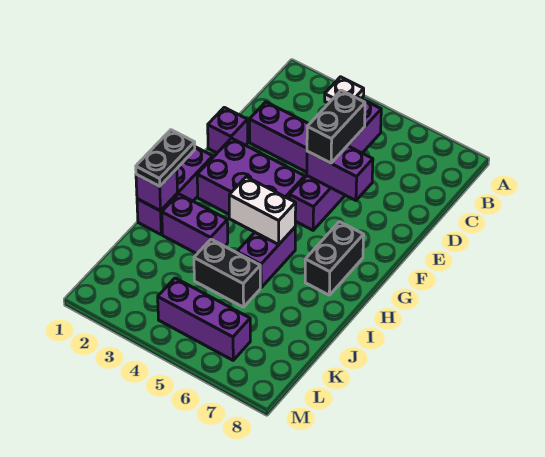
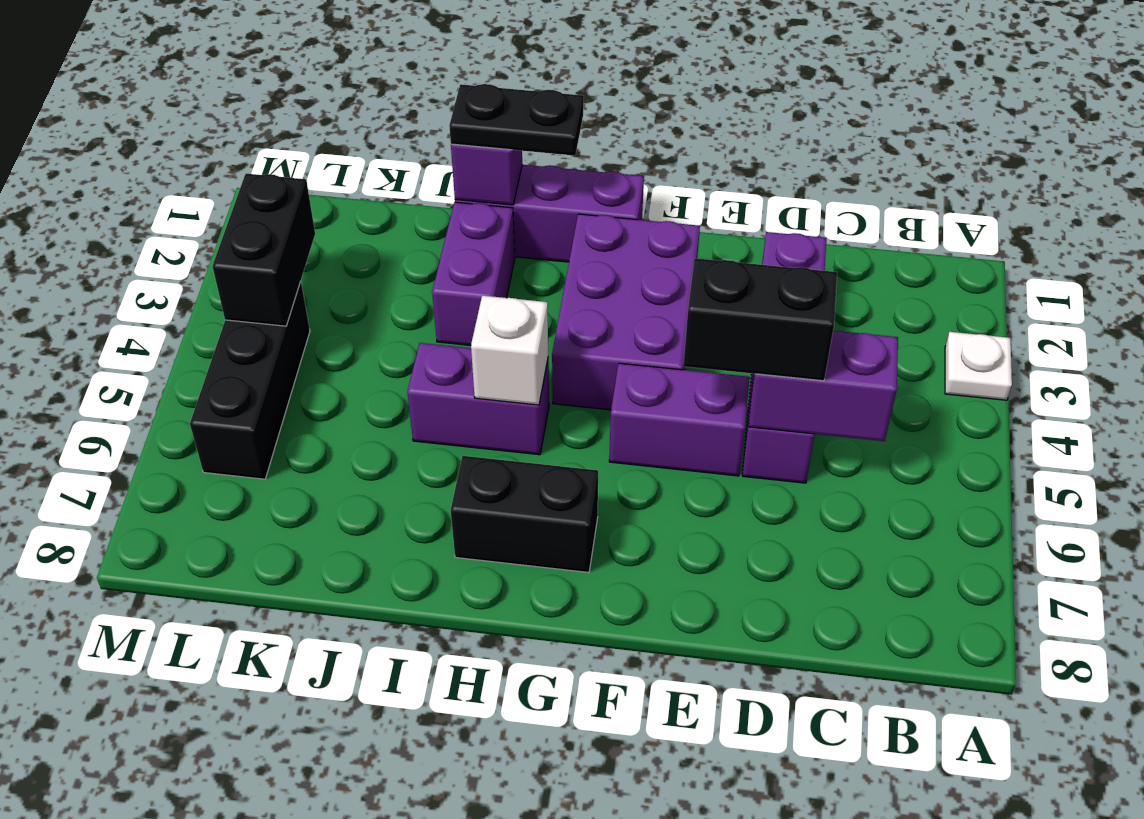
purple brick E1 level 1 -> none
purple brick E5:E6 level 2 -> none
white brick H4:H5 level 2 -> white brick H5 level 2
black brick J4:J5 level 1 -> black brick L3:L4 level 2
purple brick L4:L6 level 1 -> black brick L4:L6 level 1

